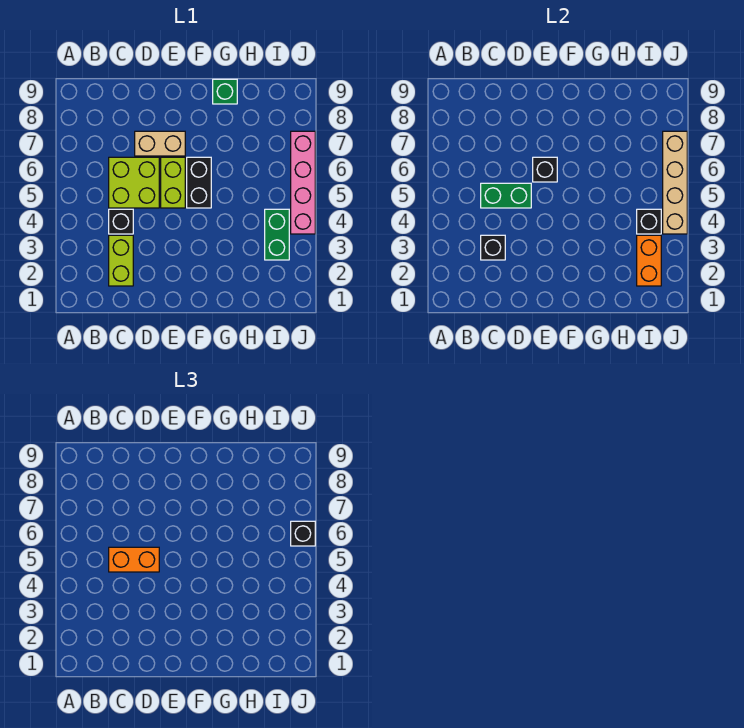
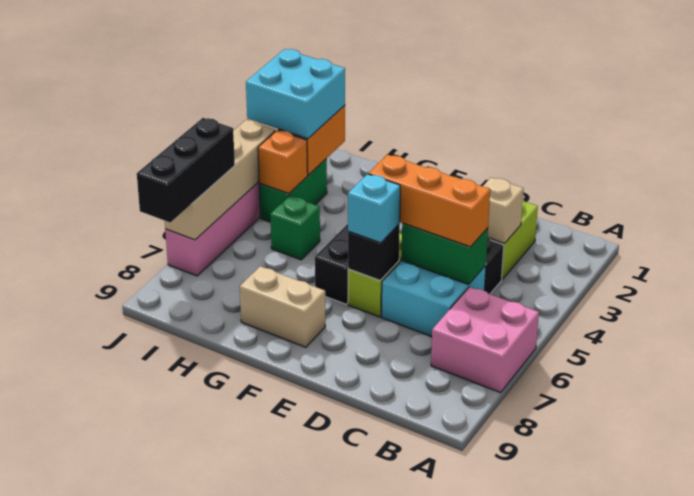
none -> pink brick A6:B7 level 1
black brick C3 level 2 -> tan brick C3 level 2
lime brick C5:D6 level 1 -> cyan brick C5:D6 level 1
orange brick C5:D5 level 3 -> orange brick C5:E5 level 3
tan brick D7:E7 level 1 -> tan brick F8:G8 level 1
none -> cyan brick E6 level 3
green brick G9 level 1 -> green brick H5 level 1
none -> cyan brick I2:J3 level 3
black brick I4 level 2 -> orange brick I4 level 2
black brick J6 level 3 -> black brick J6:J8 level 3

